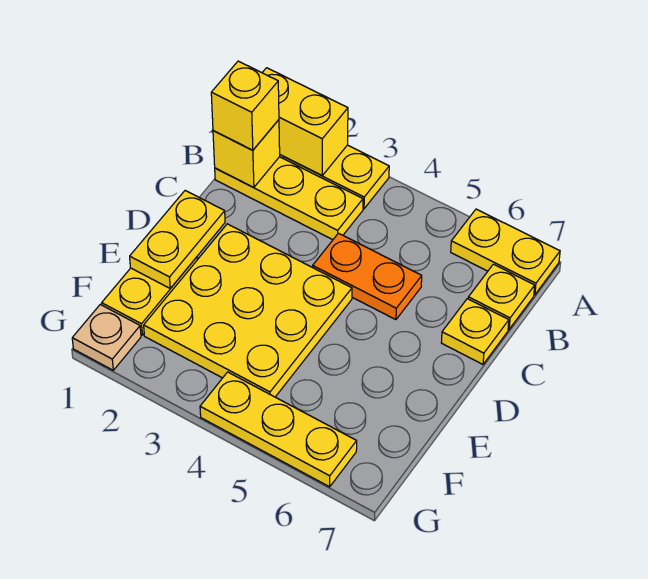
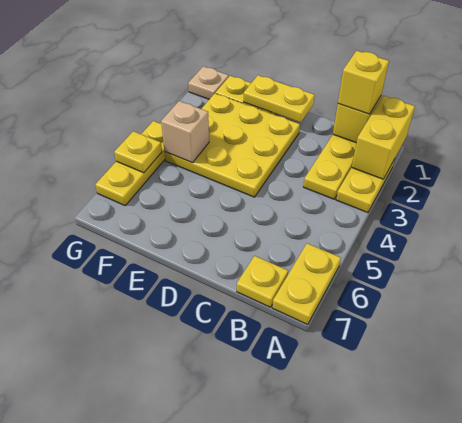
orange plate C4:C5 level 1 -> none
yellow plate C7 level 1 -> yellow plate G5 level 2
none -> tan brick F4 level 2

